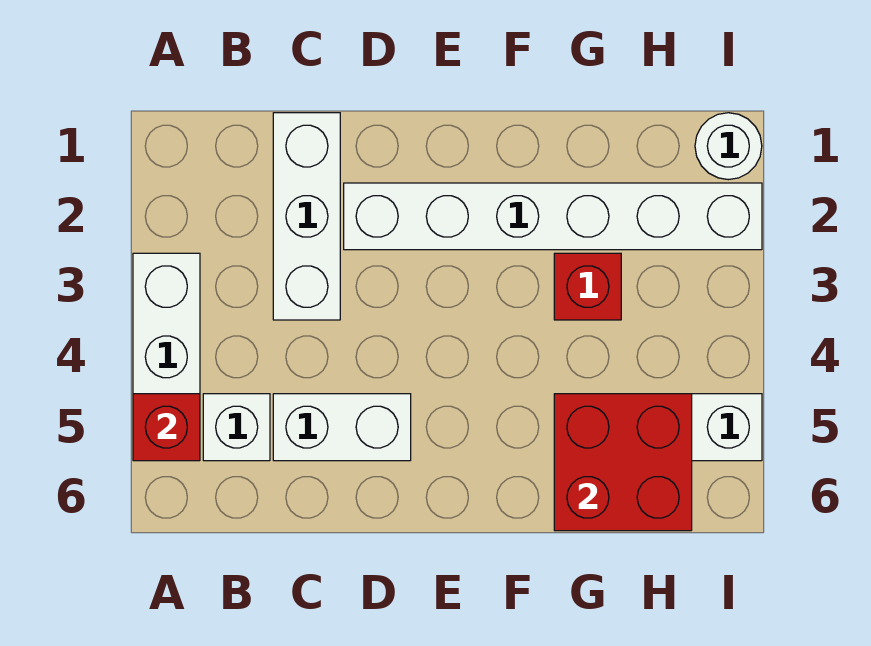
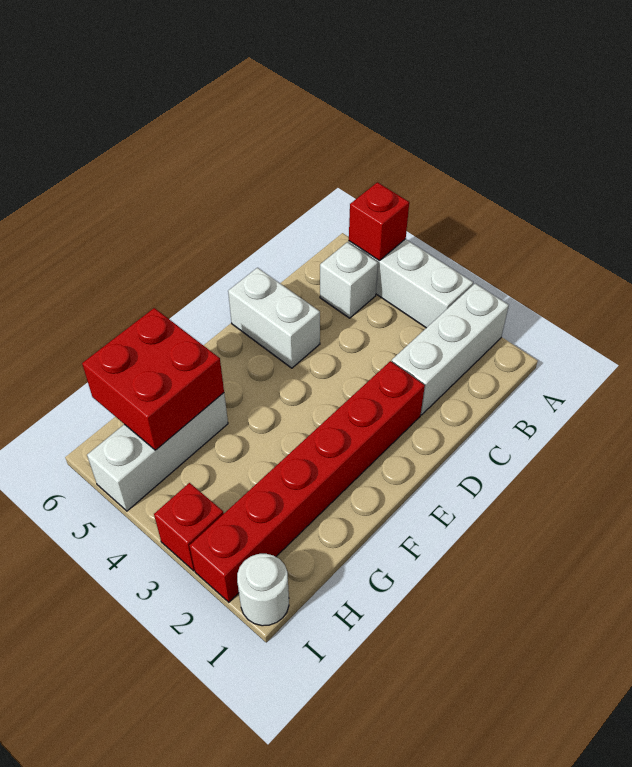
white brick C1:C3 level 1 -> white brick A2:C2 level 1
white brick C5:D5 level 1 -> white brick D5:D6 level 1
white brick D2:I2 level 1 -> red brick D2:I2 level 1
red brick G3 level 1 -> red brick I3 level 1

